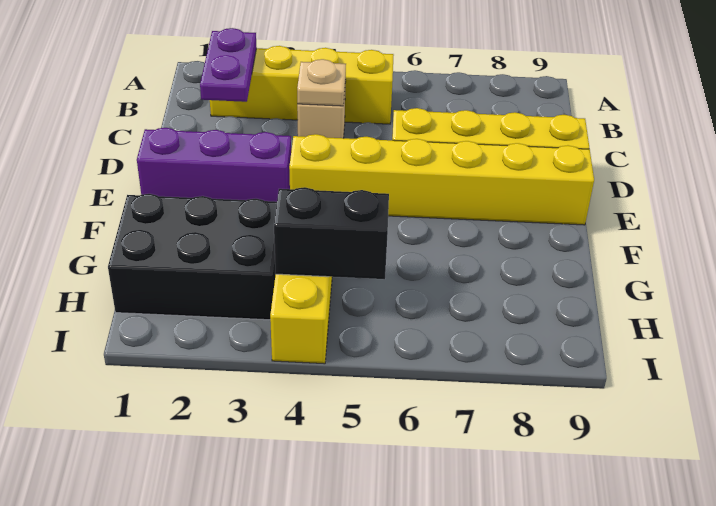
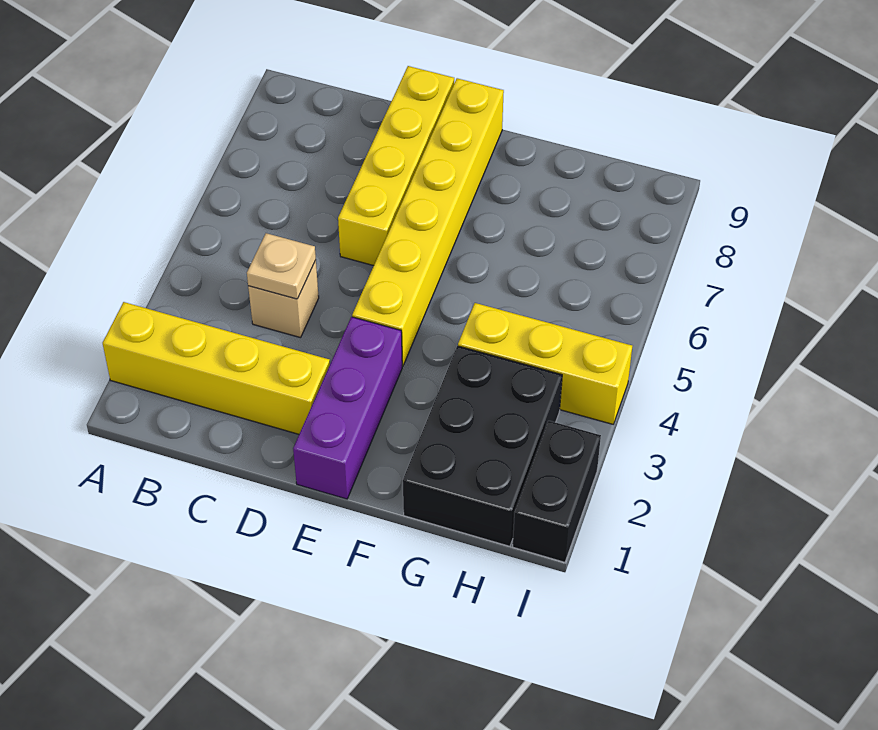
yellow brick B2:B5 level 1 -> yellow brick A2:D2 level 1
purple plate B2:C2 level 2 -> none
black brick H4:H5 level 2 -> black brick I1:I2 level 1

